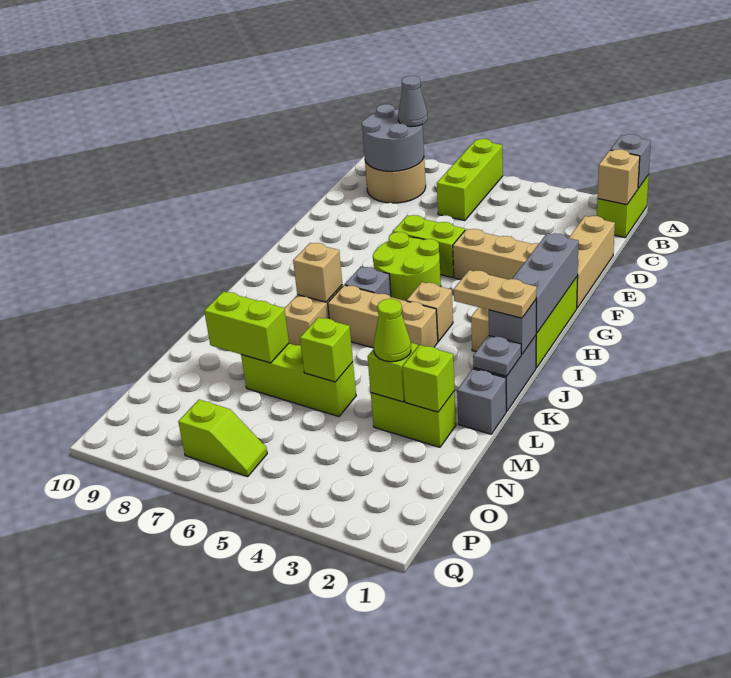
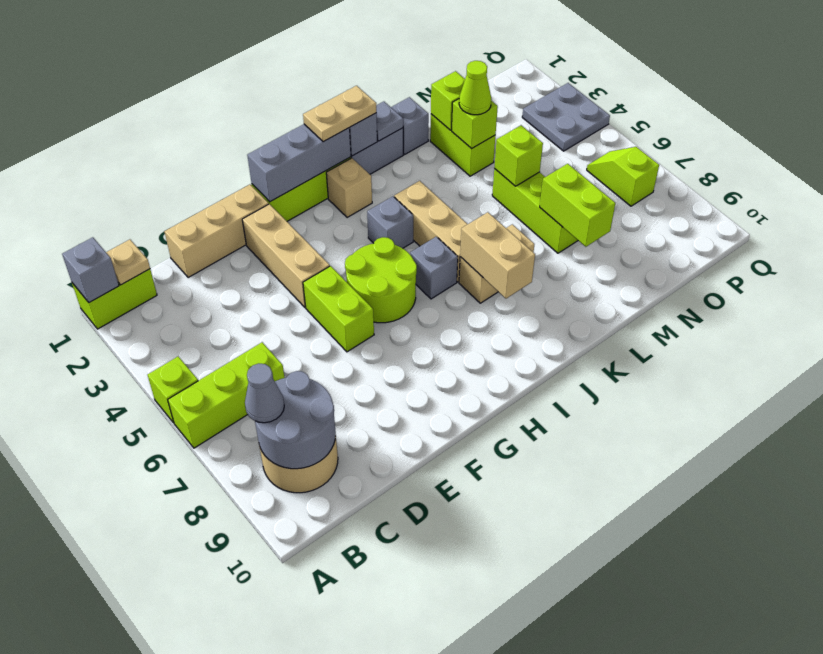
none -> lime brick A5 level 1
tan brick B1 level 2 -> tan plate B1 level 2
tan brick I4 level 1 -> grey brick I4 level 1
tan plate J1:J2 level 3 -> tan plate I1:J1 level 3
tan brick J7 level 2 -> tan brick J7:J8 level 2
none -> grey plate P3:Q4 level 1

